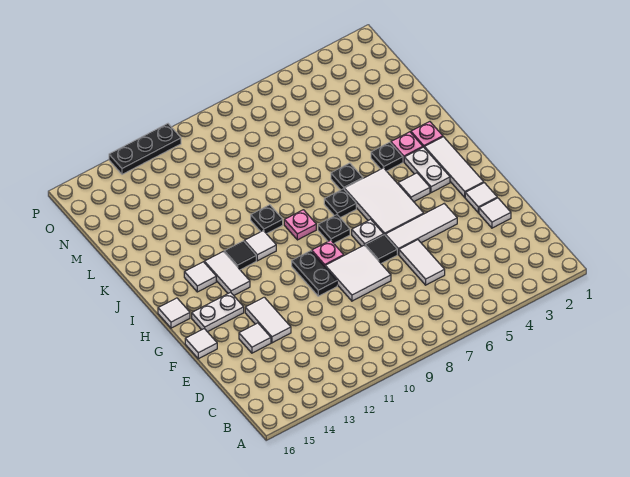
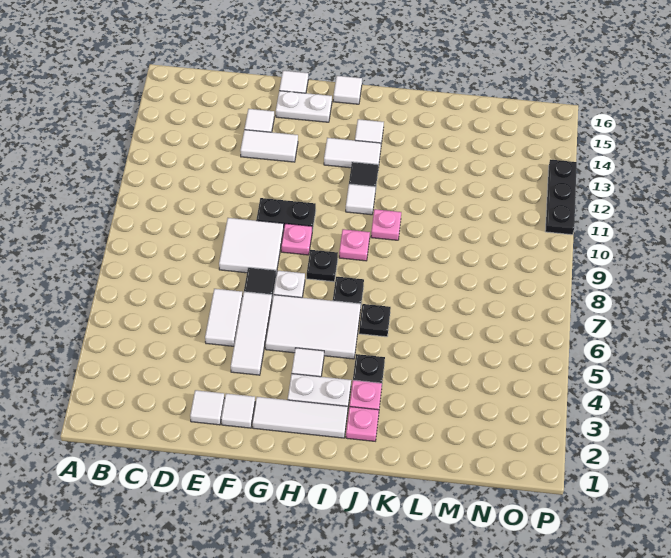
white tile D6:E6 level 1 -> white tile E5:E6 level 1
white plate G14:G15 level 1 -> white plate F15:G15 level 1
black plate J10 level 1 -> pink plate J10 level 1

